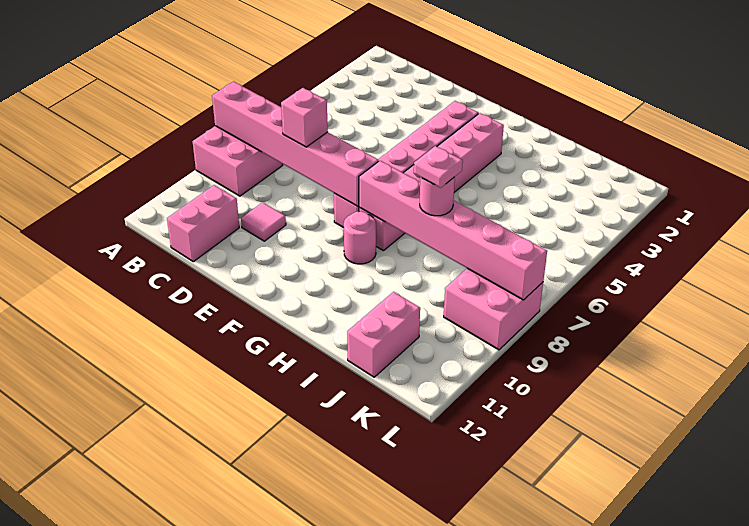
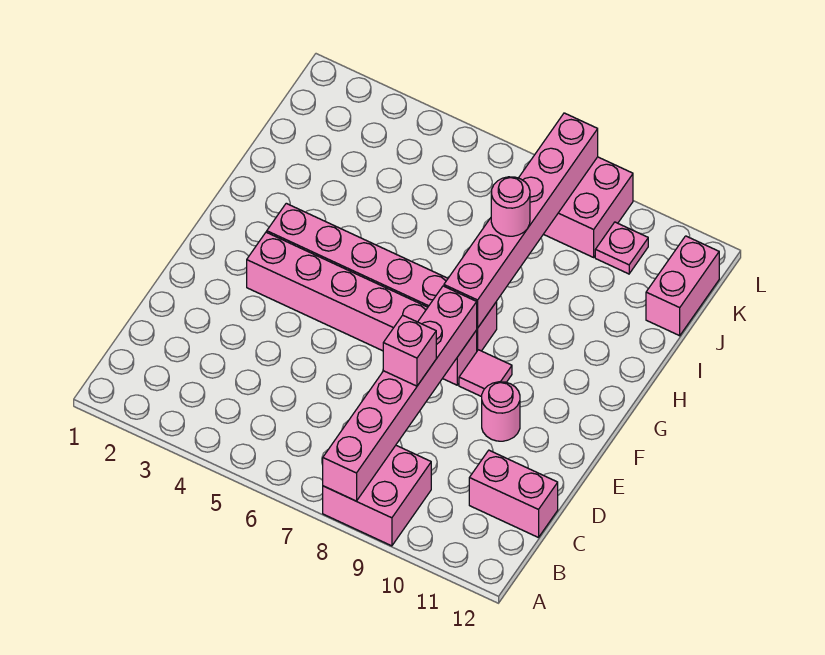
pink tile D10 level 1 -> pink tile F9 level 1
pink round brick G9 level 1 -> pink round brick E10 level 1
pink plate I8 level 4 -> pink plate K10 level 1
pink brick J11:J12 level 1 -> pink brick J12:K12 level 1

